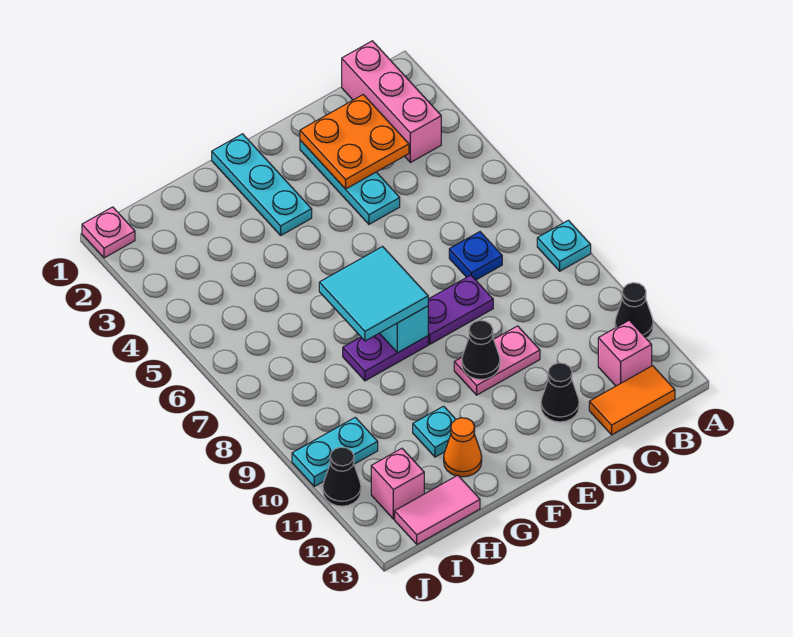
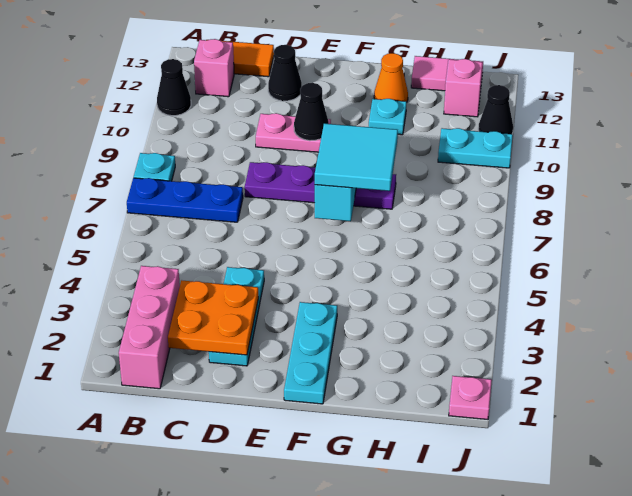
blue plate C7 level 1 -> blue plate A7:C7 level 1

